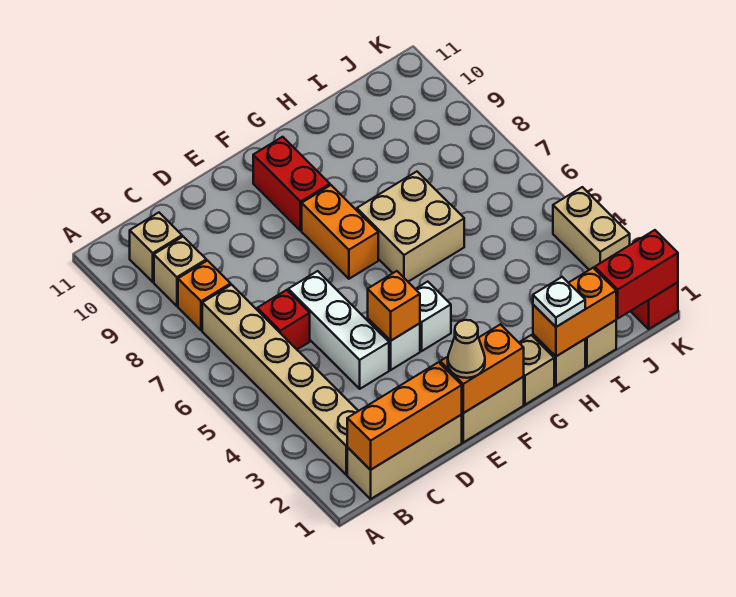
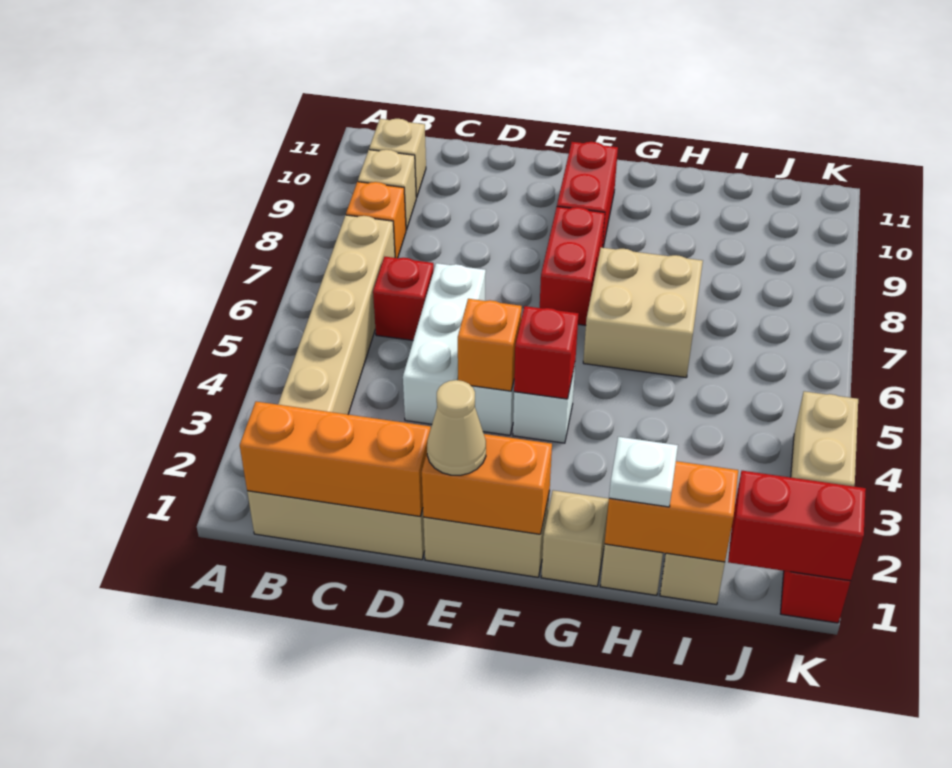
none -> red brick F4 level 2
orange brick F7:F8 level 1 -> red brick F7:F8 level 1

